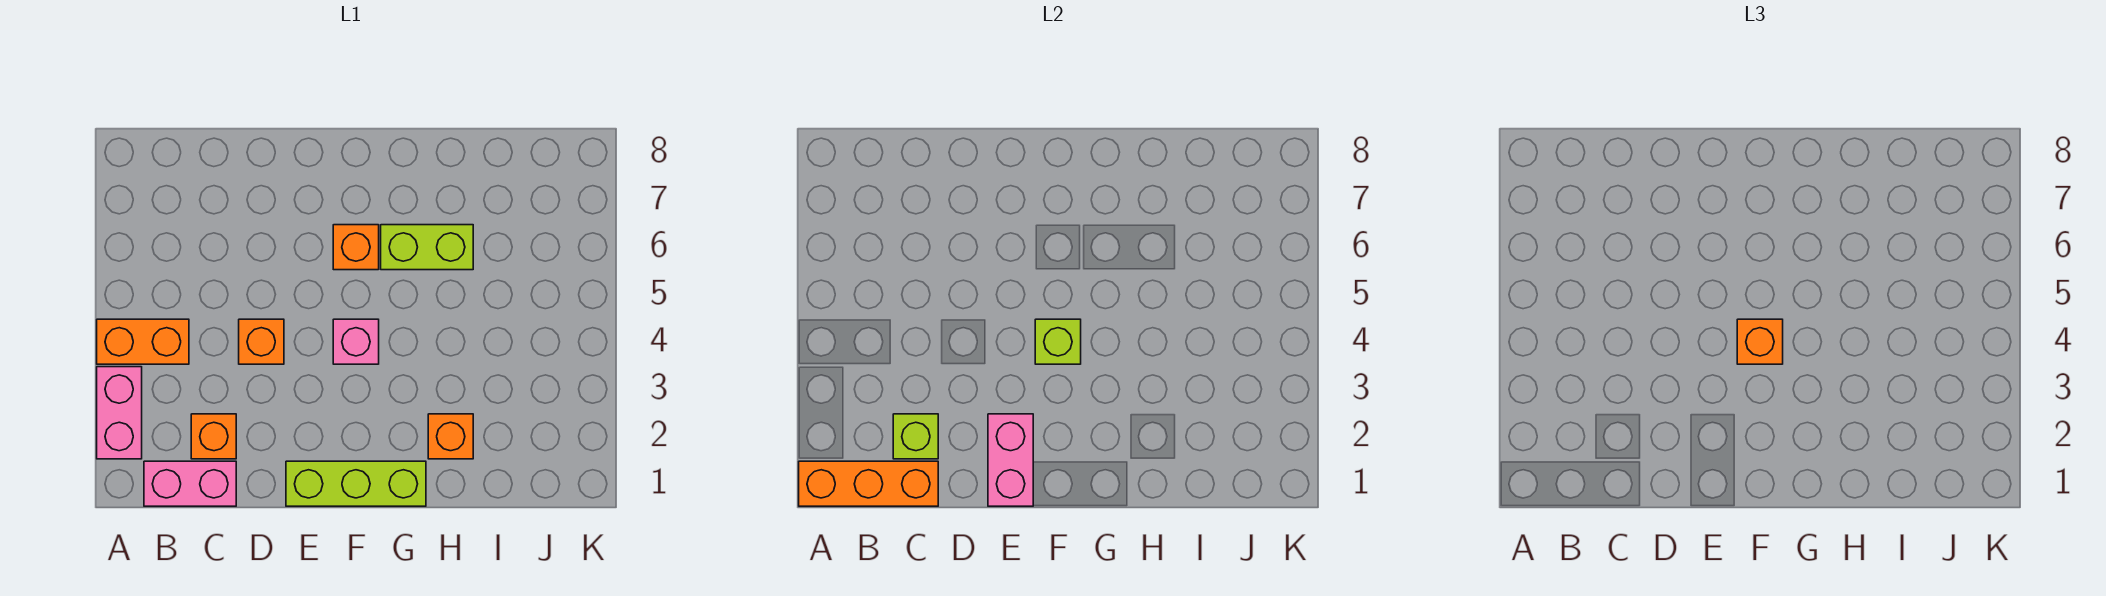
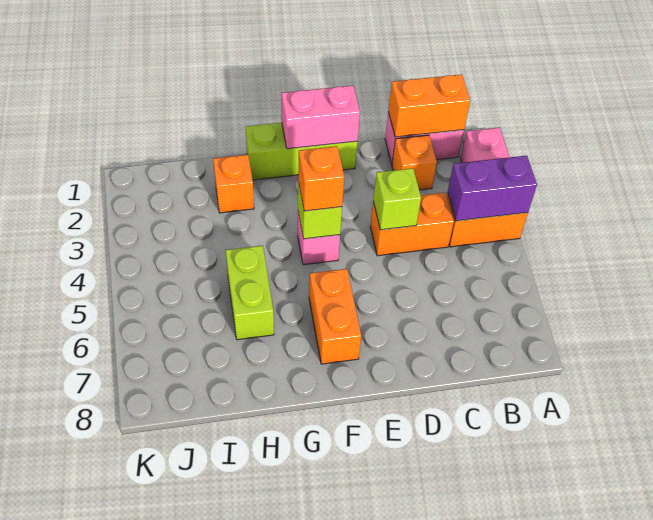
orange brick A1:C1 level 2 -> orange brick B1:C1 level 2
none -> purple brick A4:B4 level 2
lime brick C2 level 2 -> lime brick D4 level 2
orange brick D4 level 1 -> orange brick C4:D4 level 1
pink brick E1:E2 level 2 -> pink brick E1:F1 level 2
orange brick F6 level 1 -> orange brick F6:F7 level 1
lime brick G6:H6 level 1 -> lime brick H5:H6 level 1

